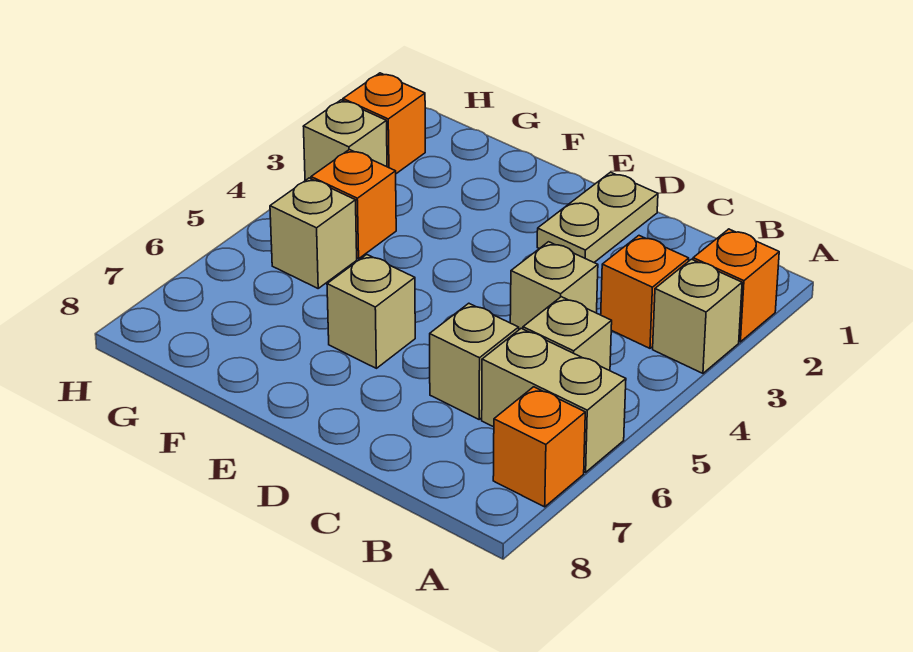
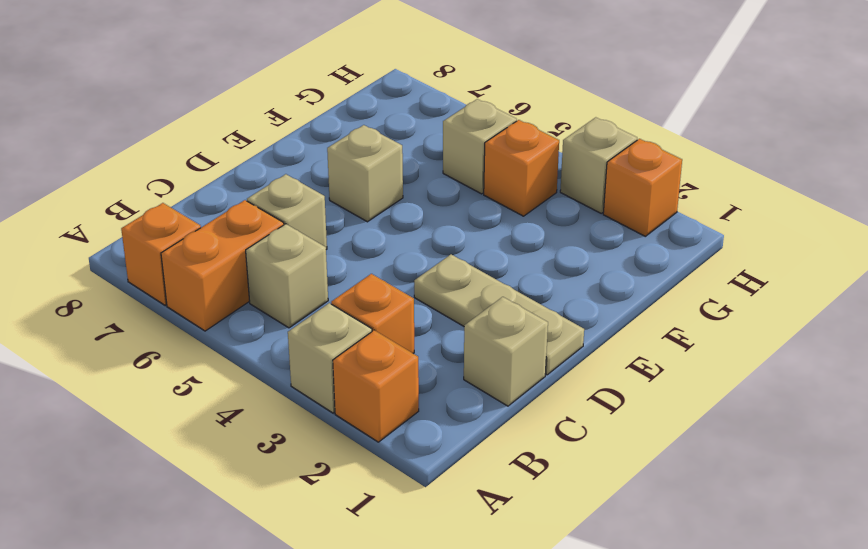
tan brick A6:B6 level 1 -> orange brick A6:B6 level 1
tan brick C4 level 1 -> tan brick C1 level 1
tan plate D1:D2 level 1 -> tan plate D1:D3 level 1

